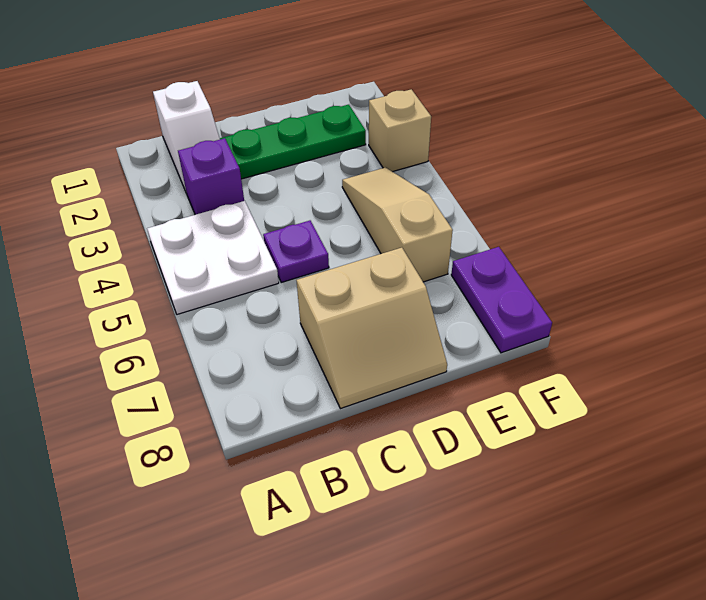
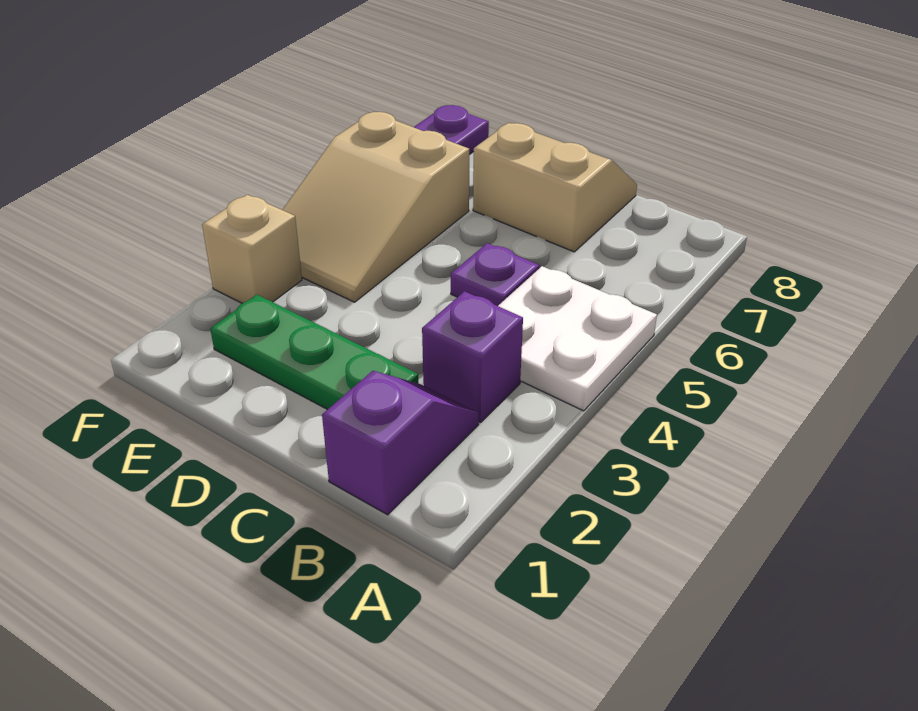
white slope B1:B2 level 1 top 1 -> purple slope B1:B2 level 1 top 1
tan slope E4:E6 level 1 top 6 -> tan slope E4:F6 level 1 top 6

